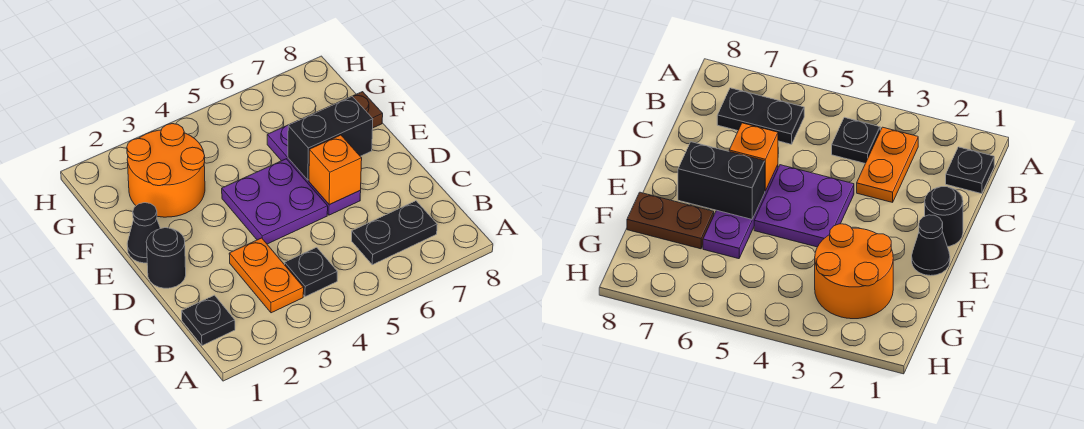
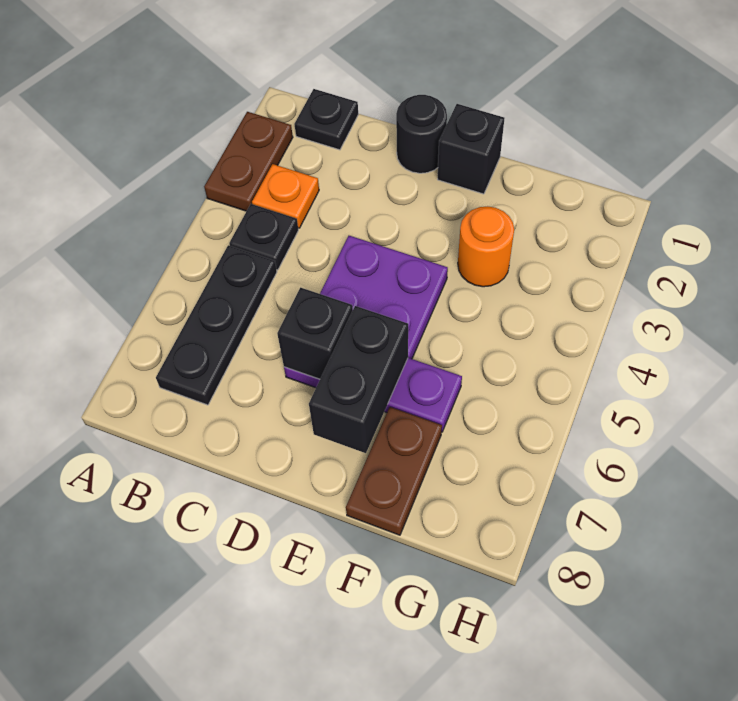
none -> brown plate A2:A3 level 1
orange plate B3:C3 level 1 -> orange plate B3 level 1
black plate B6:B7 level 1 -> black plate B5:B7 level 1
orange brick D6 level 2 -> black brick D6 level 2
black cone E1 level 1 -> black brick E1 level 1
orange round brick F2:G3 level 1 -> orange round brick F3 level 1

